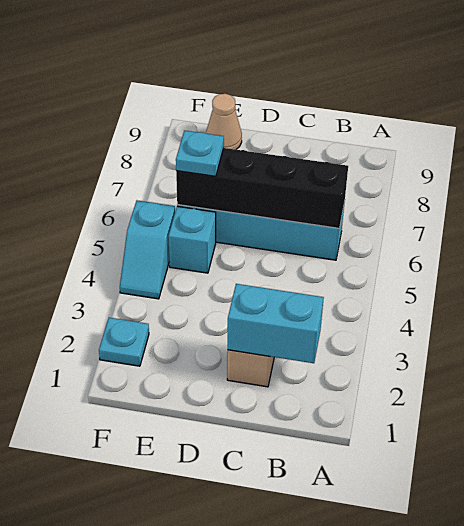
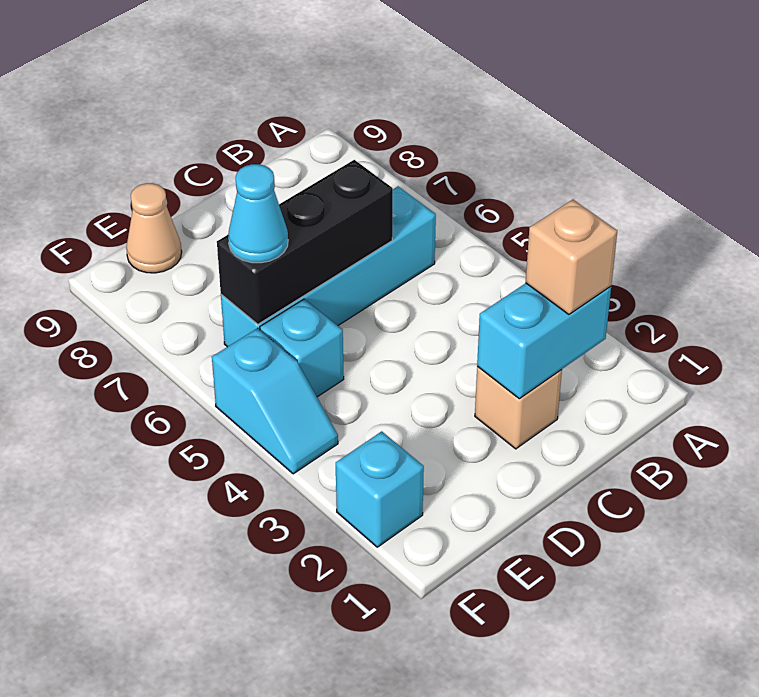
none -> tan brick B2 level 3
black brick B6:E6 level 2 -> black brick C6:E6 level 2
cyan plate E6 level 3 -> cyan cone E6 level 3
cyan plate F2 level 1 -> cyan brick F2 level 1

